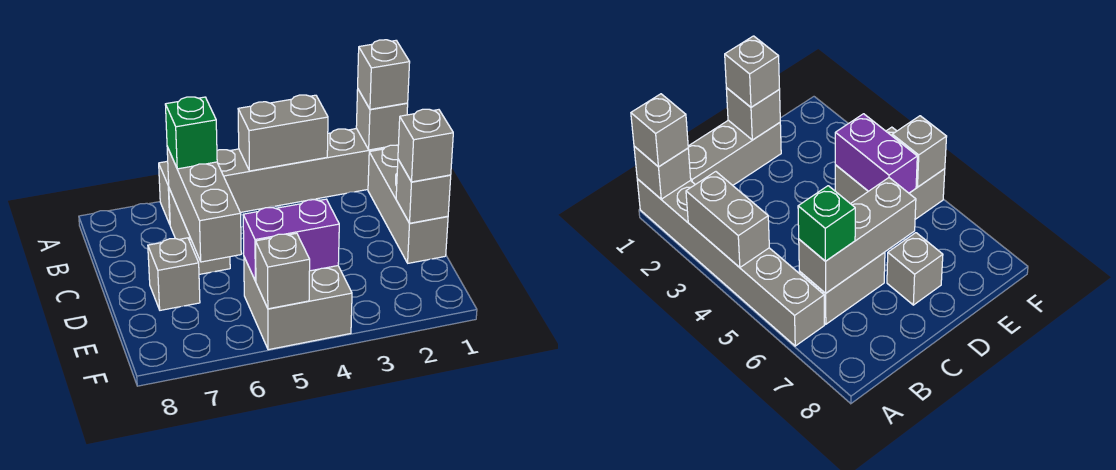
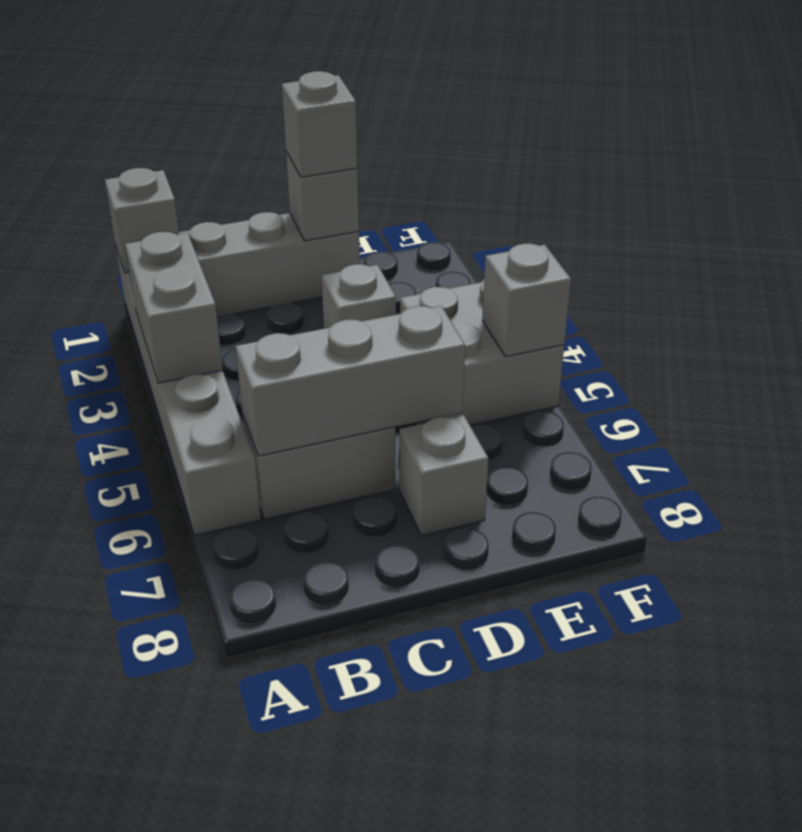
grey brick A1 level 3 -> grey brick D3 level 1
green brick B6 level 3 -> none
purple brick E4:E5 level 2 -> none

